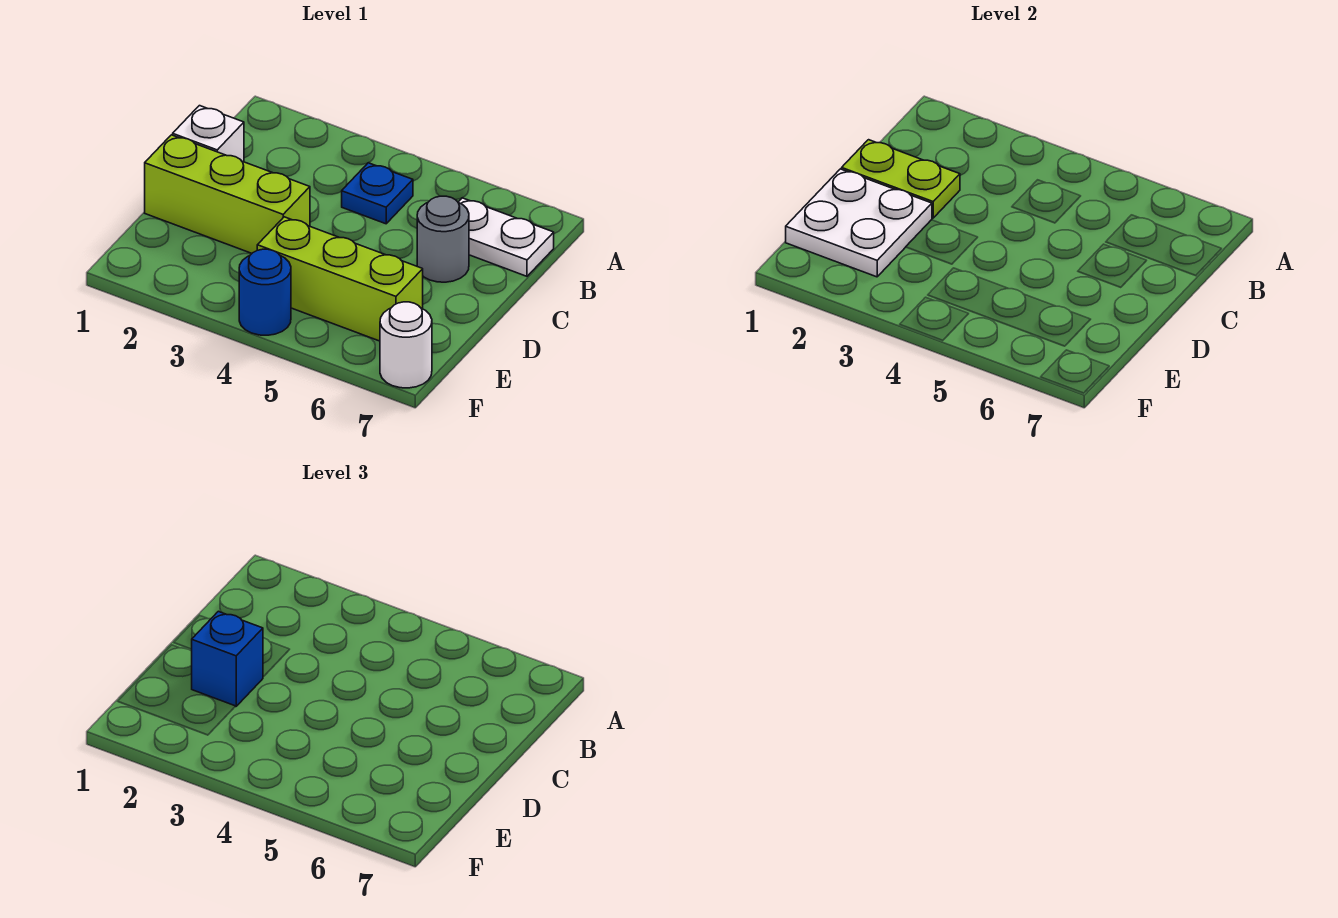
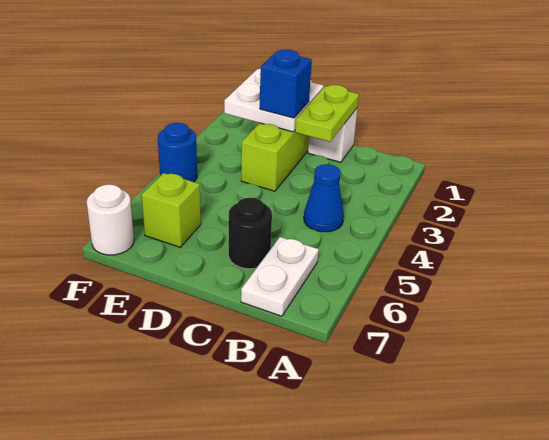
blue plate B4 level 1 -> blue cone B4 level 1
grey round brick C6 level 1 -> black round brick C6 level 1
lime brick E4:E6 level 1 -> lime brick E6 level 1

